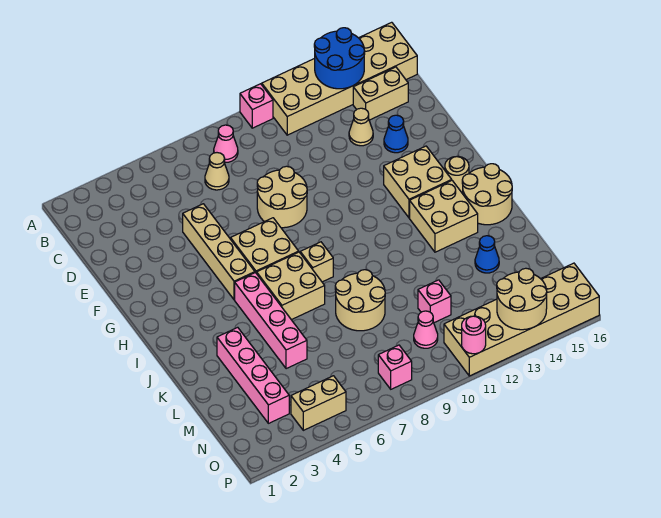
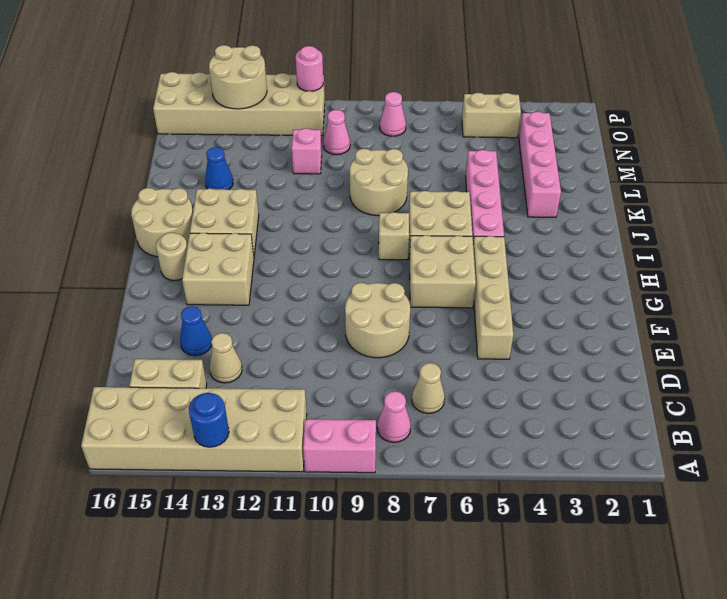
pink brick A10 level 1 -> pink brick A9:A10 level 1
blue round brick A13:B14 level 2 -> blue round brick A13 level 2
pink brick O8 level 1 -> pink cone O8 level 1

